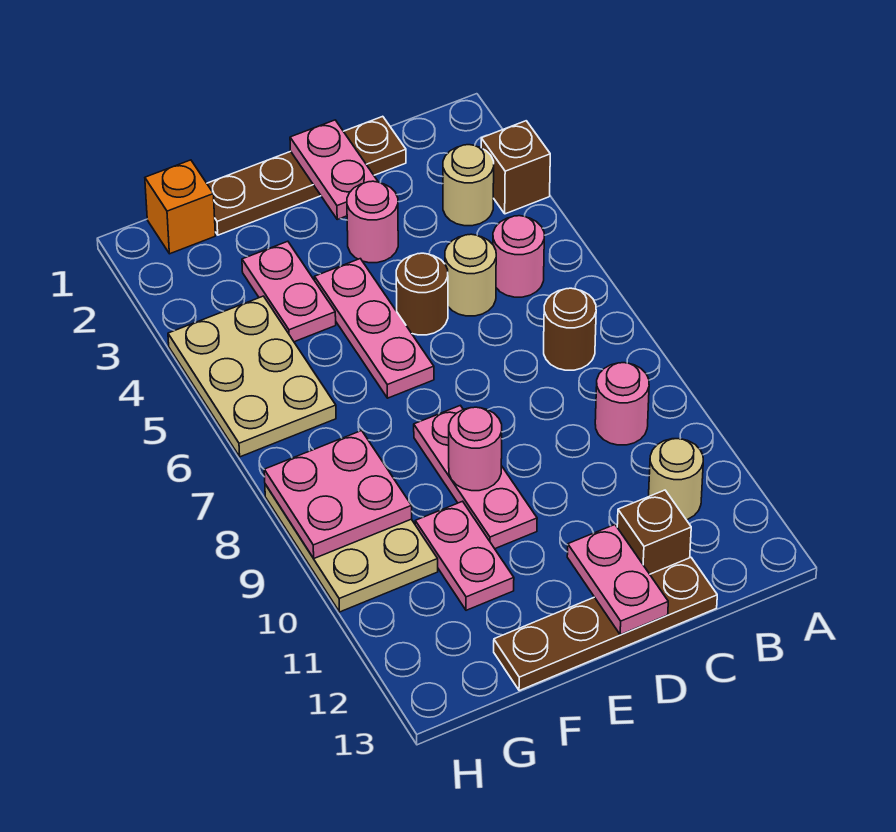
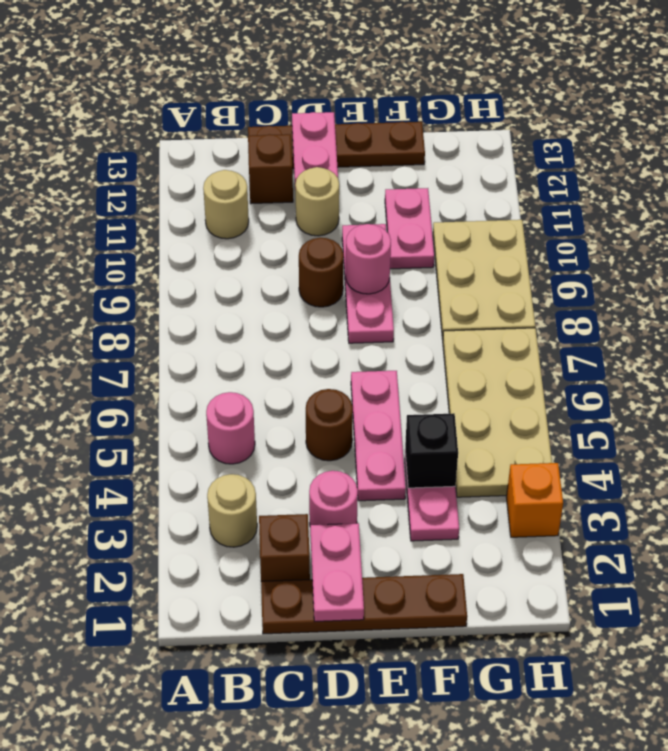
brown brick A3 level 1 -> brown brick C2 level 1
brown round brick B7 level 1 -> brown round brick D9 level 1
pink round brick B9 level 1 -> none
tan round brick C5 level 1 -> tan round brick D11 level 1
none -> black brick F4 level 2
orange brick G1 level 1 -> orange brick H3 level 1
tan plate G4:H6 level 1 -> tan plate G4:H7 level 1
pink plate G8:H9 level 2 -> none

